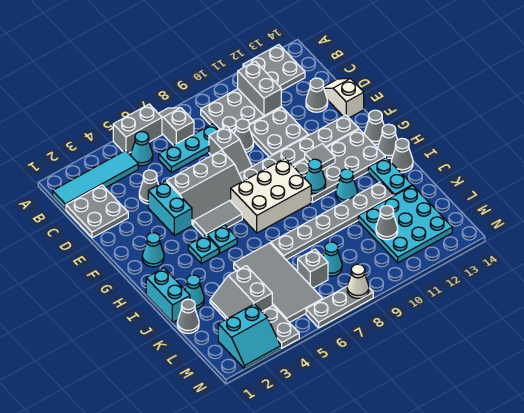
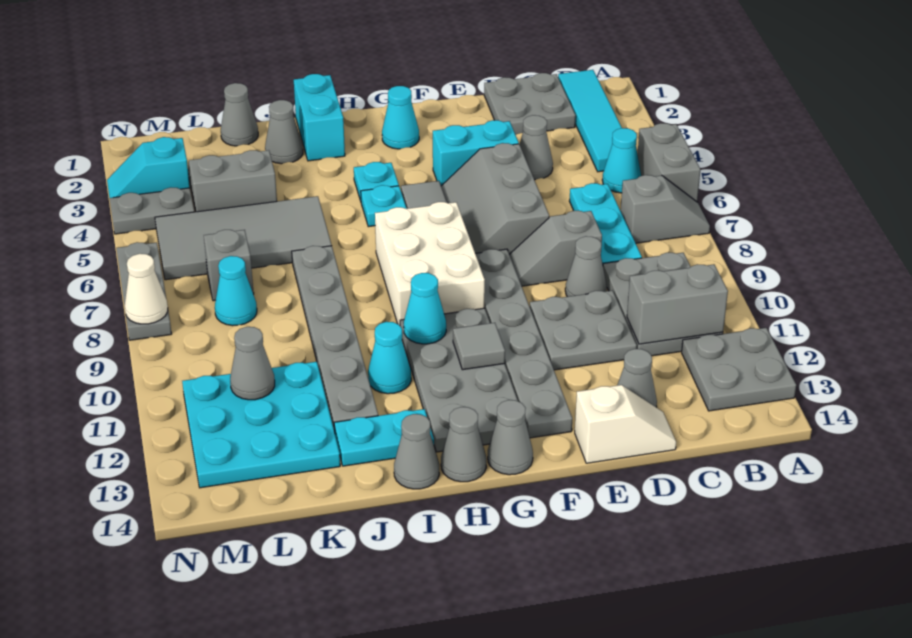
cyan brick I1:J1 level 1 -> cyan brick I1:I2 level 1
cyan cone J2 level 1 -> grey cone J2 level 1
cyan slope M2:N3 level 1 top M -> cyan slope M3:N3 level 1 top M

